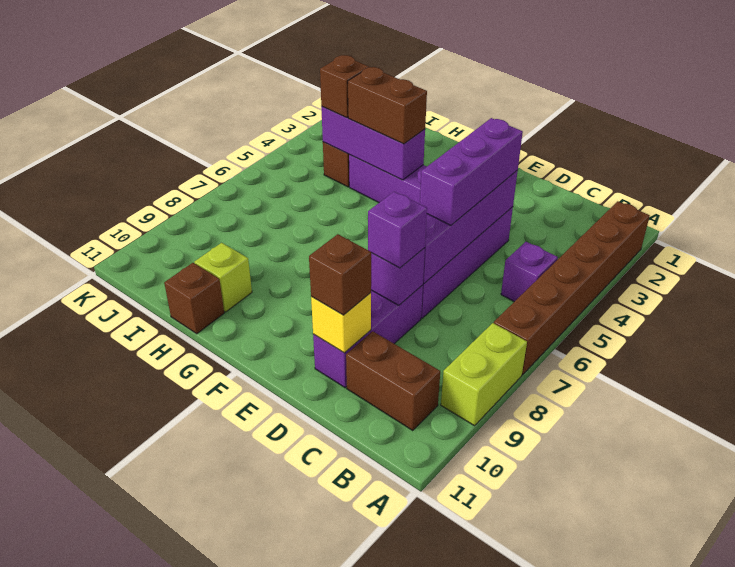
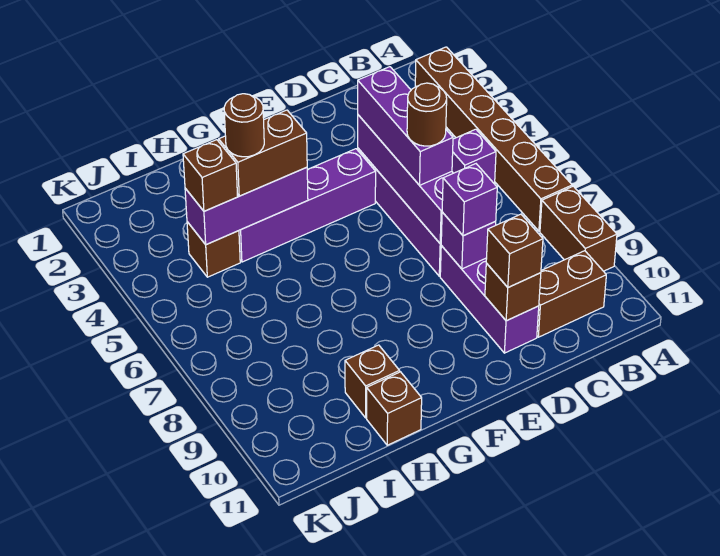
lime brick A8:A9 level 1 -> brown brick A8:A9 level 1
none -> brown round brick D6 level 4
yellow brick D10 level 2 -> brown brick D10 level 2
none -> brown round brick H4 level 4
lime brick H10 level 1 -> brown brick H10 level 1

